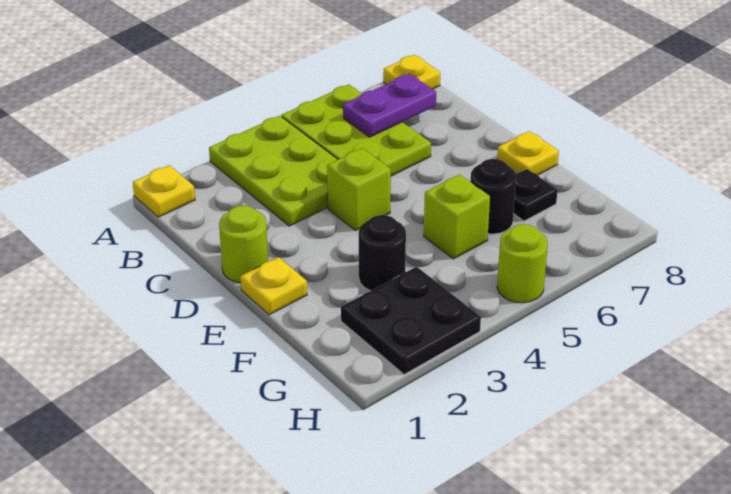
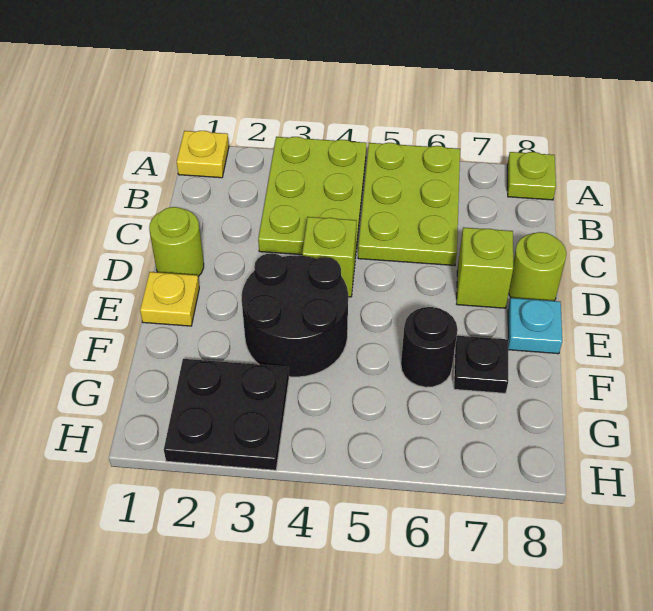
yellow plate A8 level 1 -> lime plate A8 level 1
purple plate B6:B7 level 2 -> none
yellow plate E8 level 1 -> cyan plate E8 level 1
black round brick F3 level 1 -> black round brick E3:F4 level 1
lime brick F5 level 1 -> lime brick D7 level 1
lime round brick H5 level 1 -> lime round brick D8 level 1

